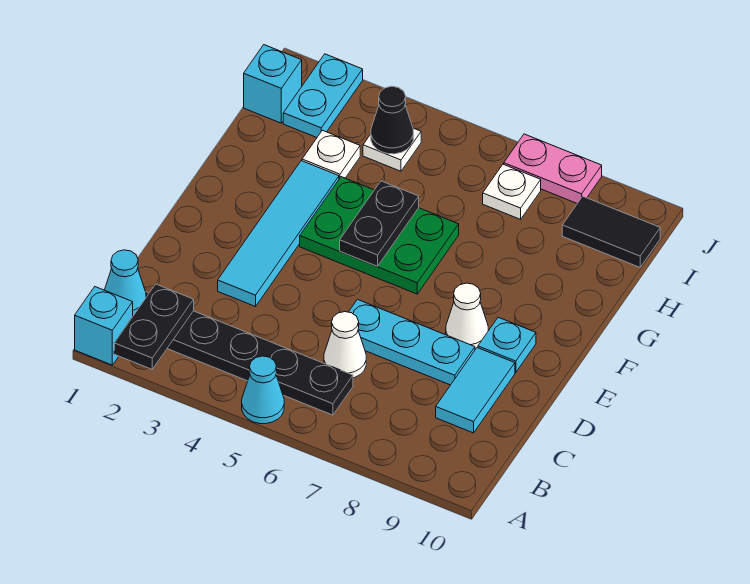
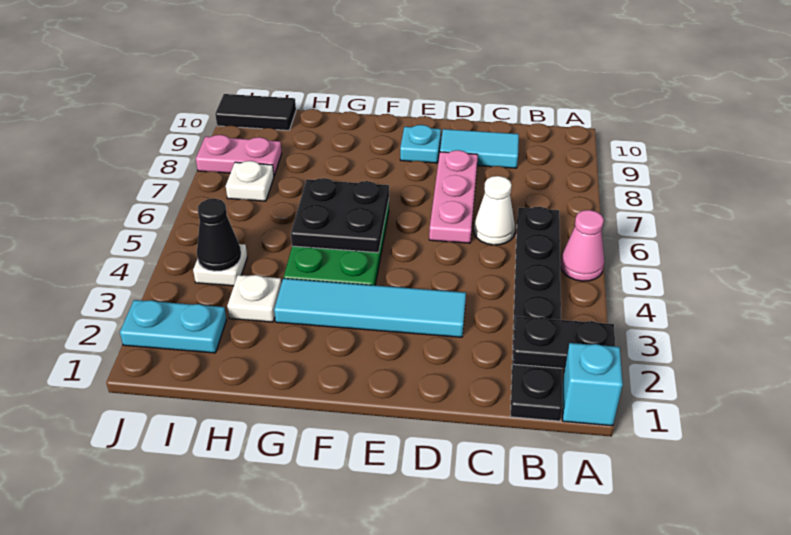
cyan cone A5 level 1 -> pink cone A5 level 1
cyan cone B1 level 2 -> none
cyan plate D6:D8 level 1 -> pink plate D6:D8 level 1
white cone E8 level 1 -> none
black plate F5:G5 level 2 -> black plate F5:G6 level 2
cyan brick I1 level 1 -> none
black tile I9:I10 level 1 -> black tile I10:J10 level 1
pink plate J7:J8 level 1 -> pink plate I8:J8 level 1

